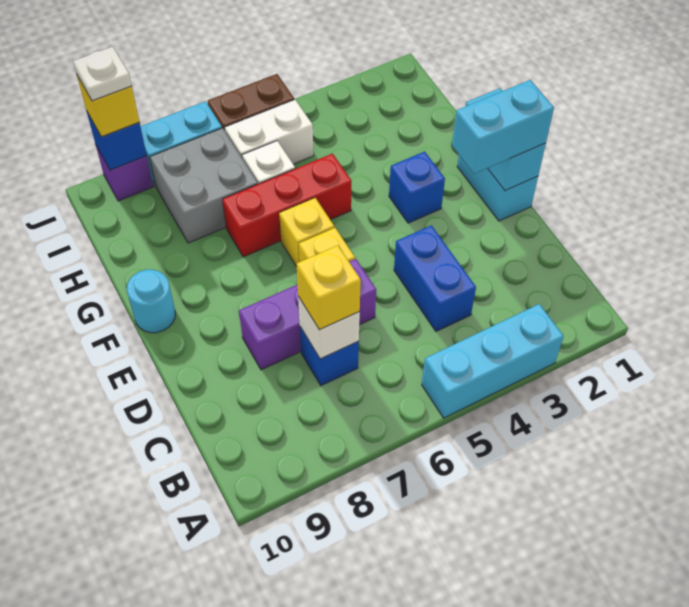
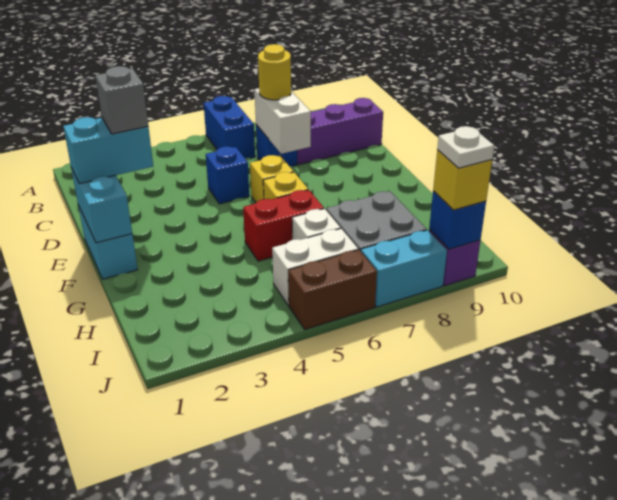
cyan brick A3:A5 level 1 -> none
blue brick C4:D4 level 1 -> blue brick A6:B6 level 1
white brick C7 level 2 -> white brick C7:D7 level 2
yellow brick C7 level 3 -> yellow round brick C7 level 3
purple brick D6:D8 level 1 -> purple brick C8:C10 level 1
none -> grey brick E2 level 4
blue brick F3 level 1 -> blue brick D5 level 1
cyan round brick F10 level 1 -> none
red brick G5:G7 level 1 -> red brick G5:G6 level 1

